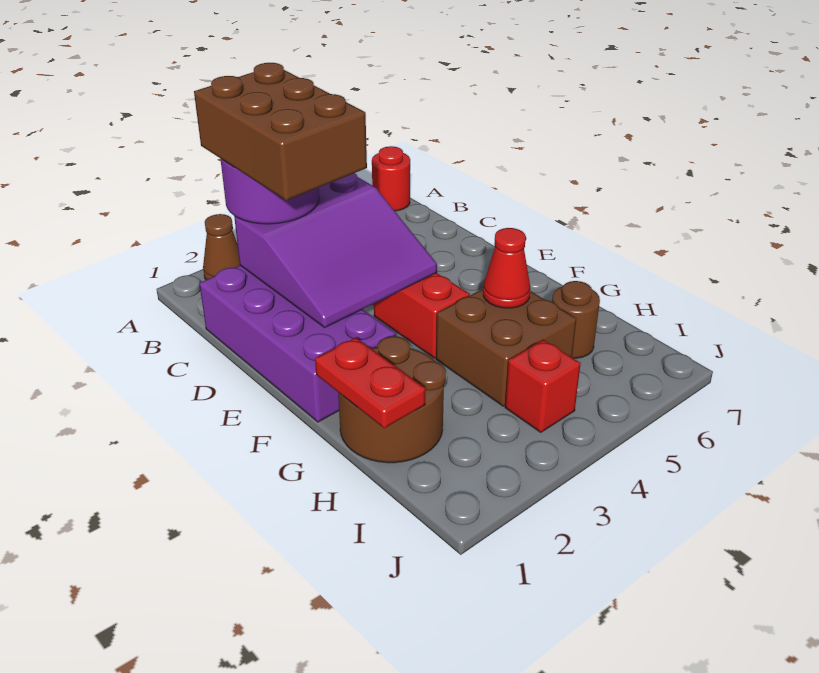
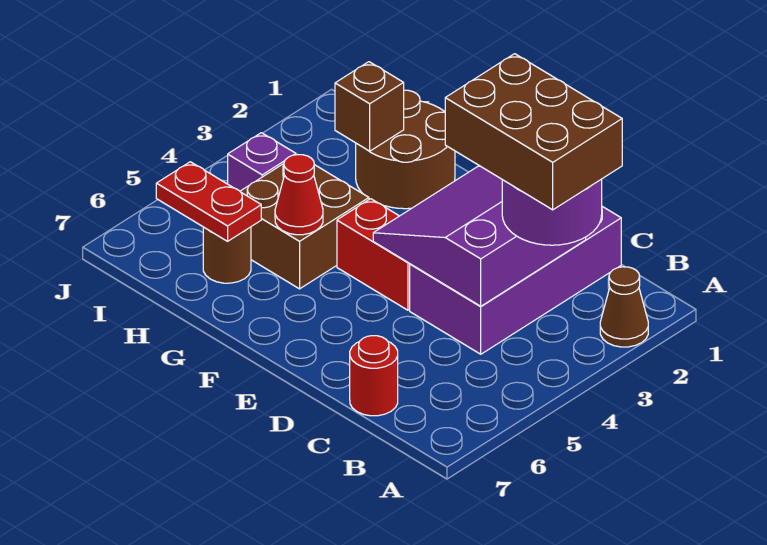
red round brick A7 level 1 -> red round brick C7 level 1
purple brick C1:F2 level 1 -> purple brick C1:D4 level 1
red plate G1:H1 level 2 -> red plate H6:I6 level 2
none -> brown brick H2 level 2
red brick I4 level 1 -> purple brick I4 level 1

